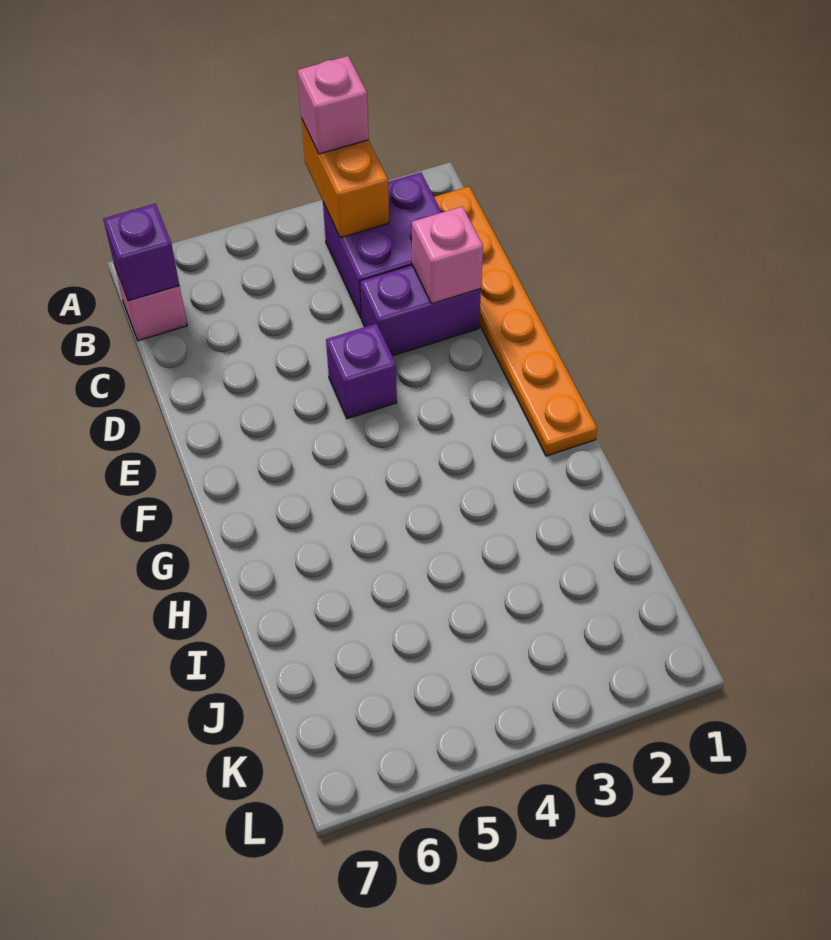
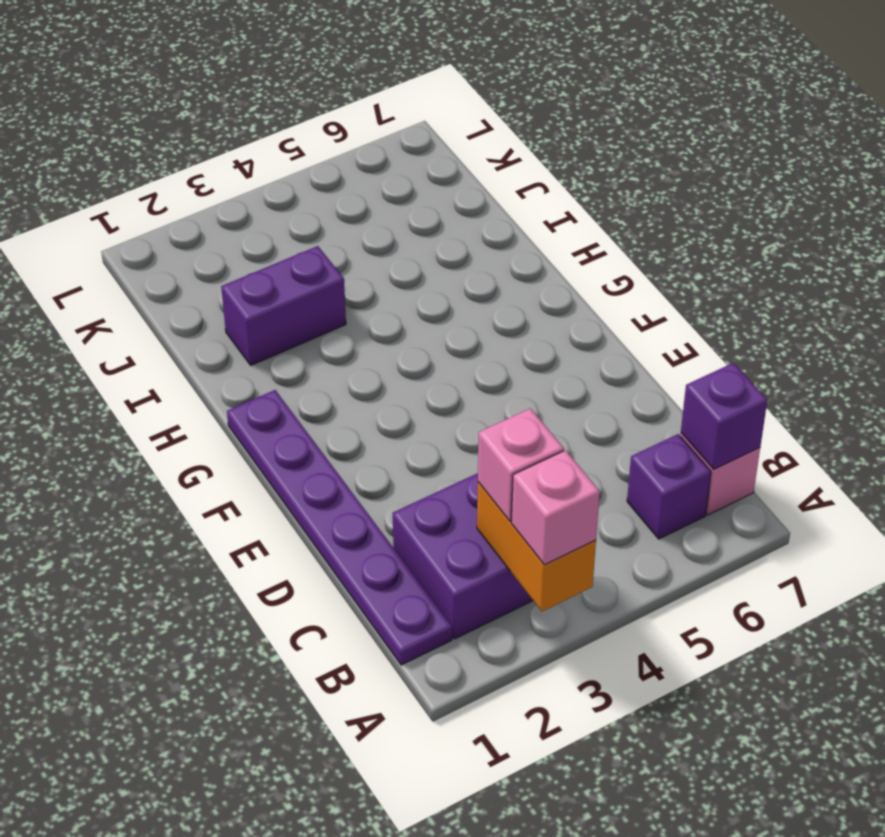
orange plate B1:G1 level 1 -> purple plate B1:G1 level 1
purple brick D2:D3 level 1 -> purple brick I2:I3 level 1
pink brick D2 level 2 -> pink brick B3 level 3
purple brick E4 level 1 -> purple brick B6 level 1

